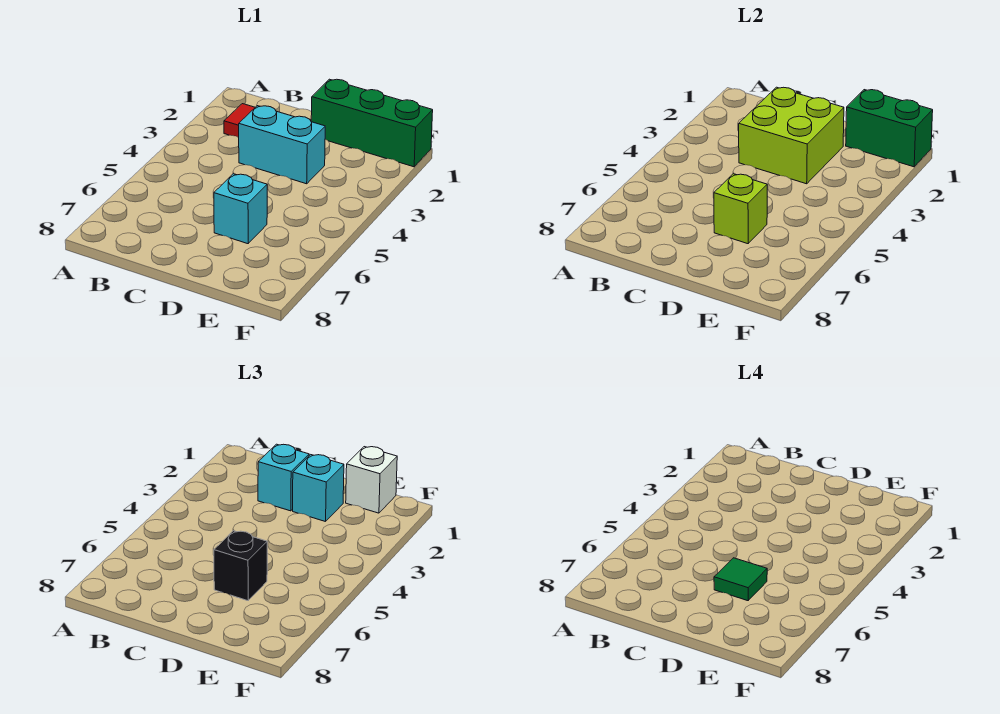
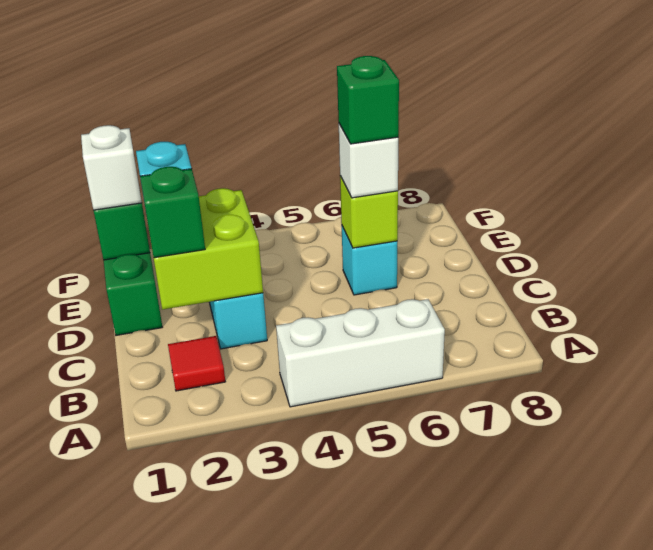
none -> white brick A4:A6 level 1
cyan brick C2 level 3 -> green brick C2 level 3
black brick D6 level 3 -> white brick D6 level 3
green tile D6 level 4 -> green brick D6 level 4

